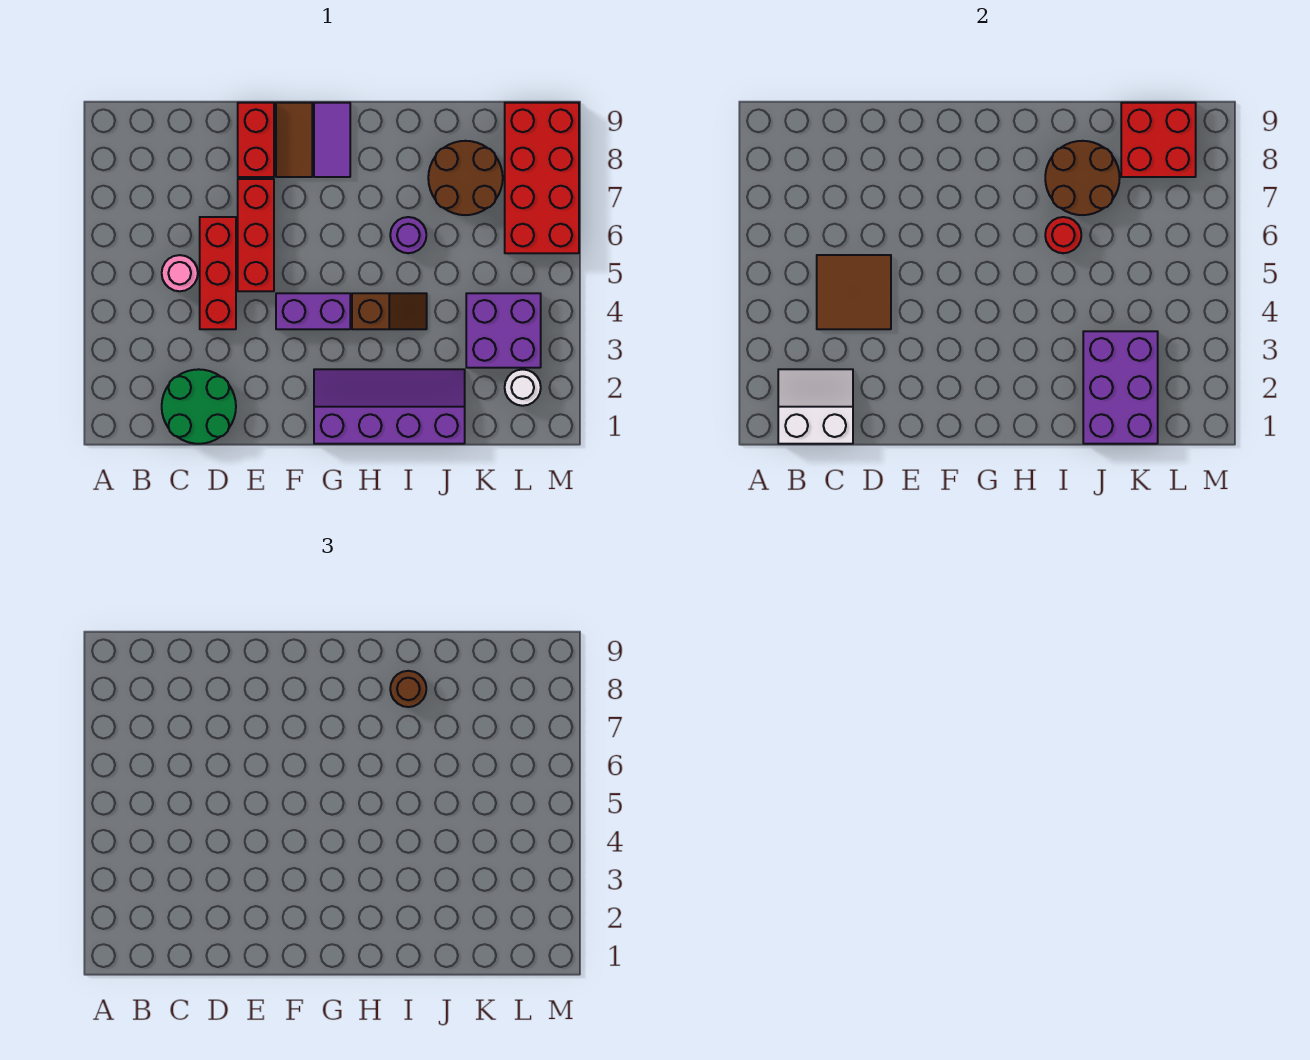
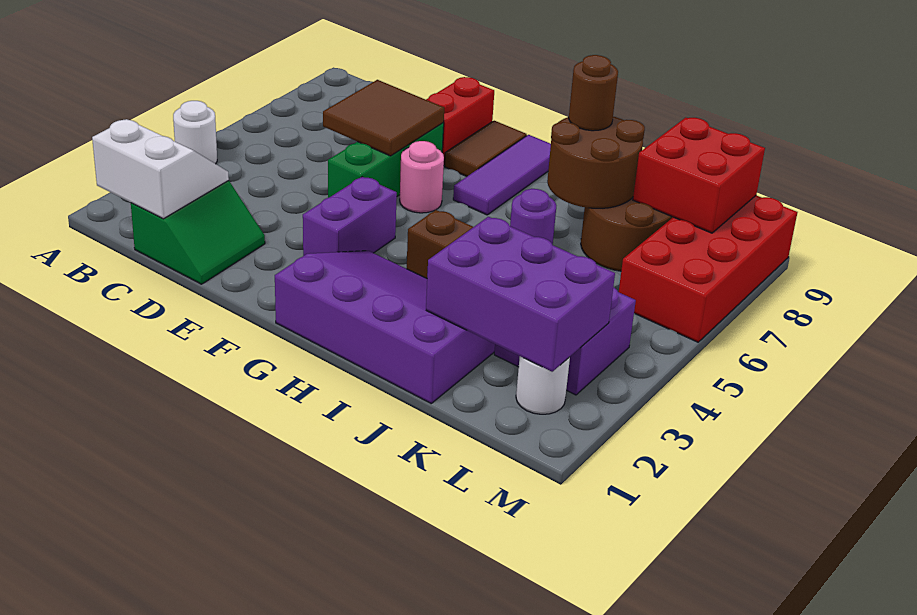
none -> white round brick A4 level 1
green round brick C1:D2 level 1 -> green slope C1:D2 level 1 top C
brown tile C4:D5 level 2 -> brown tile D6:E7 level 2
pink round brick C5 level 1 -> pink round brick F6 level 1
red brick D4:D6 level 1 -> none
red brick E5:E7 level 1 -> green brick E5:E7 level 1
purple brick F4:G4 level 1 -> purple brick F3:F4 level 1
purple slope G1:J2 level 1 top 1 -> purple slope G1:J3 level 1 top 1
purple tile G8:G9 level 1 -> purple tile G7:G9 level 1
red round brick I6 level 2 -> none
purple brick J1:K3 level 2 -> purple brick J2:L3 level 2

